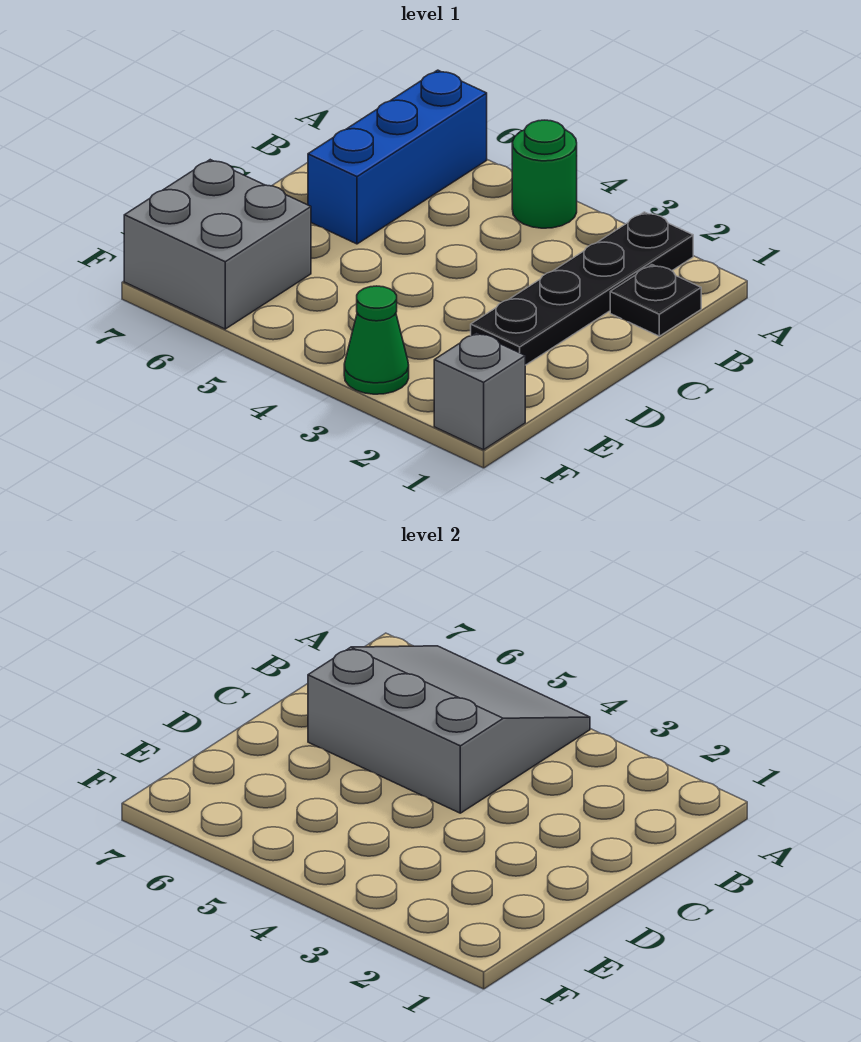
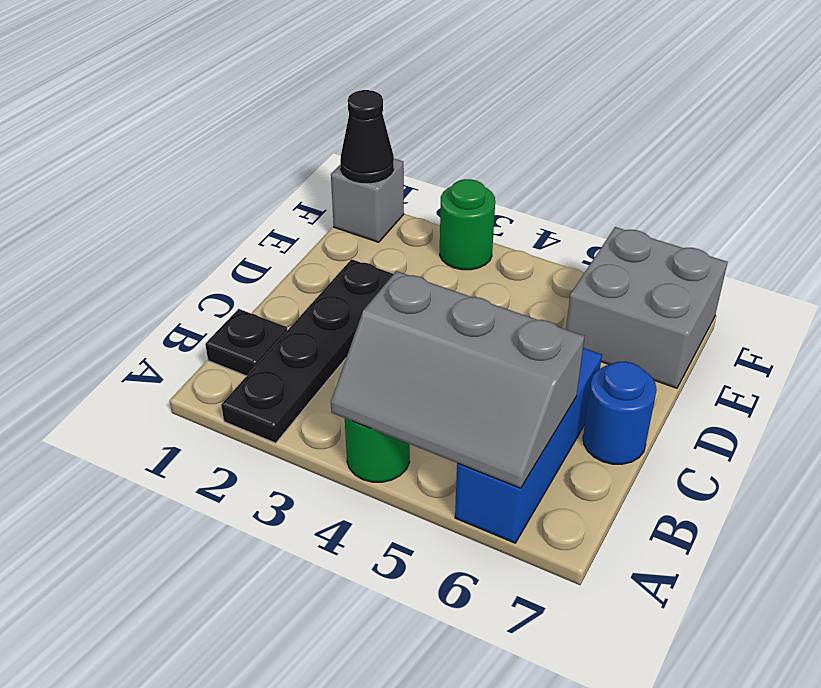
grey slope A4:C6 level 2 top C -> grey slope A4:B6 level 2 top B
none -> blue round brick C7 level 1
none -> black cone F1 level 2
green cone F3 level 1 -> green round brick F3 level 1

